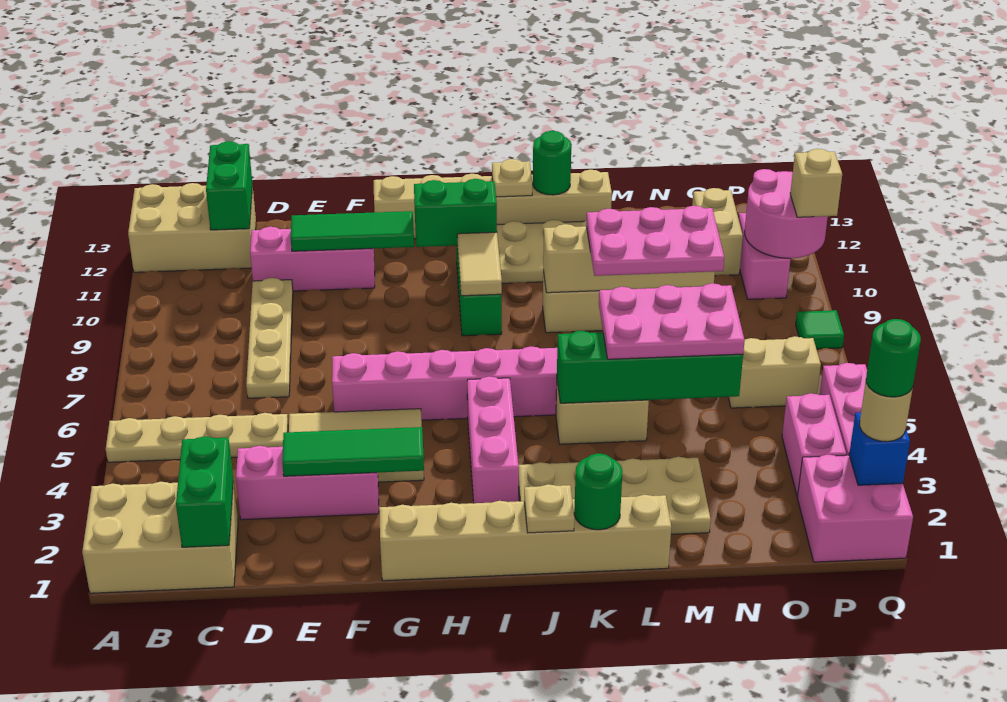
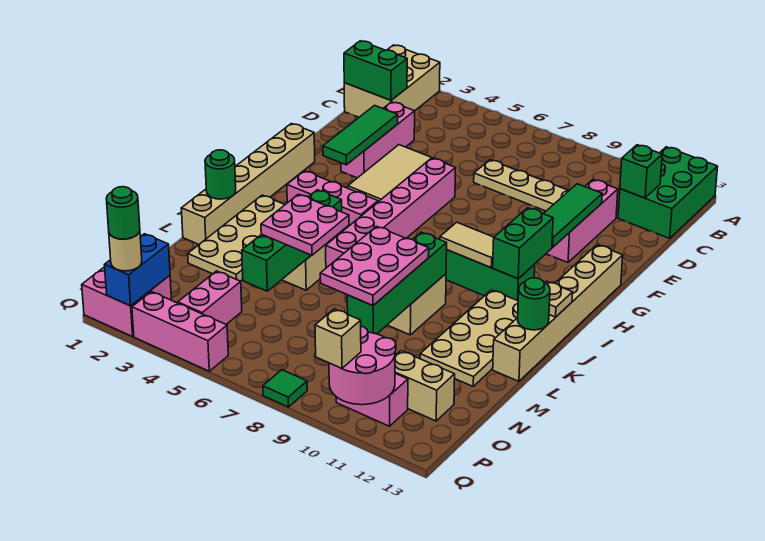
tan plate A5:D5 level 1 -> none
tan brick A12:C13 level 1 -> green brick A12:C13 level 1
green brick C12:C13 level 2 -> green brick C12 level 2
tan plate J1 level 2 -> none
tan brick K9:N9 level 2 -> green brick K9:N9 level 2
pink plate L5:N6 level 3 -> pink plate L5:M6 level 3
tan brick O6:P6 level 1 -> none
pink brick P3:P4 level 1 -> pink brick O4:P4 level 1
blue brick Q2 level 2 -> blue brick P2:Q2 level 2

